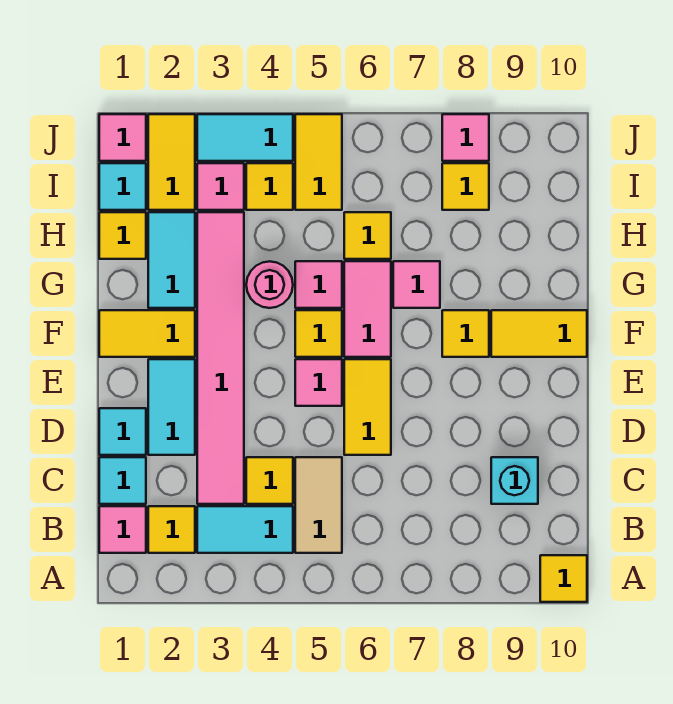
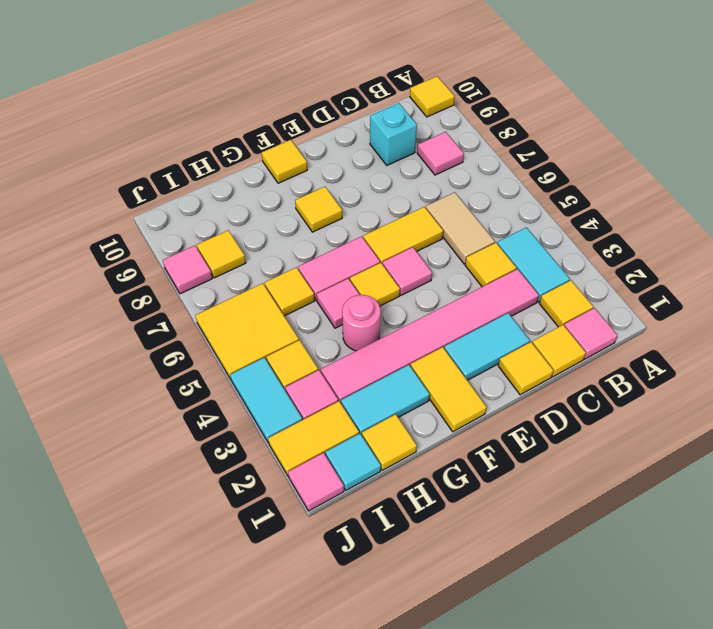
tan tile B5:C5 level 1 -> tan tile C5:C6 level 1
cyan tile C1 level 1 -> yellow tile C1 level 1
cyan tile D1 level 1 -> yellow tile D1 level 1
yellow tile F9:F10 level 1 -> yellow tile F10 level 1
pink tile G7 level 1 -> pink tile B8 level 1
yellow tile I5:J5 level 1 -> yellow tile I5:J6 level 1

